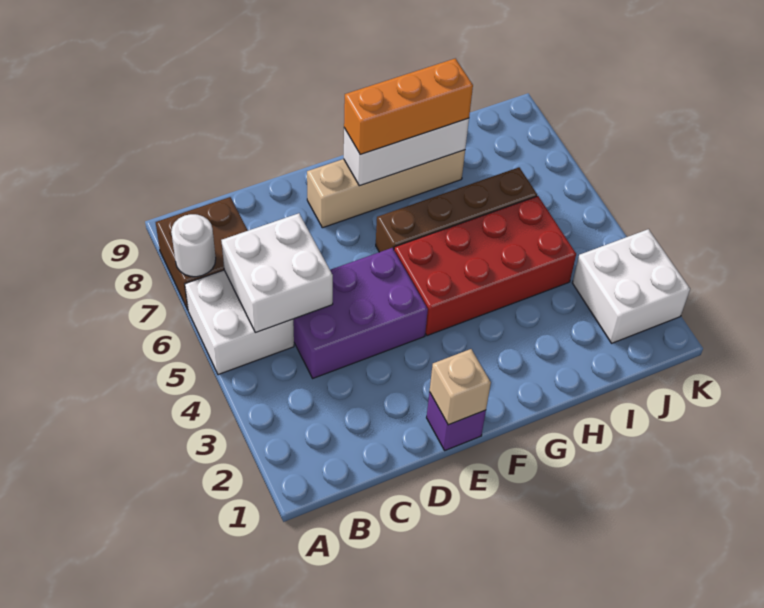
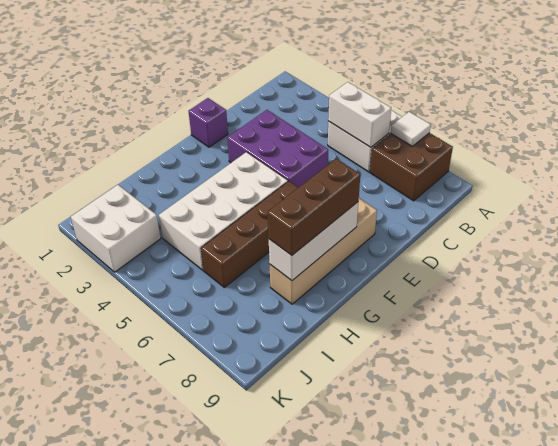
white round brick A7 level 2 -> white tile A7 level 2
white brick B5:C6 level 2 -> white brick B5:B6 level 2
purple brick C4:E5 level 1 -> purple brick D3:E5 level 1
tan brick E1 level 2 -> none
red brick F4:I5 level 1 -> white brick F4:I5 level 1
orange brick F8:H8 level 3 -> brown brick F8:H8 level 3

